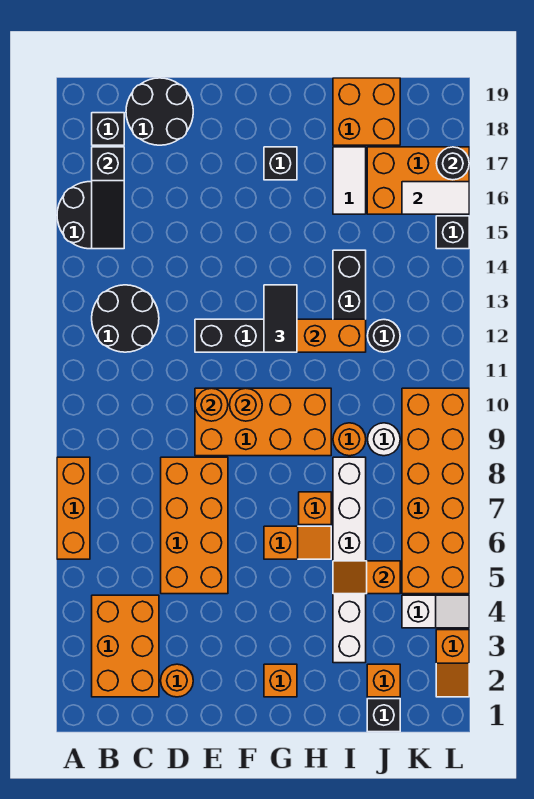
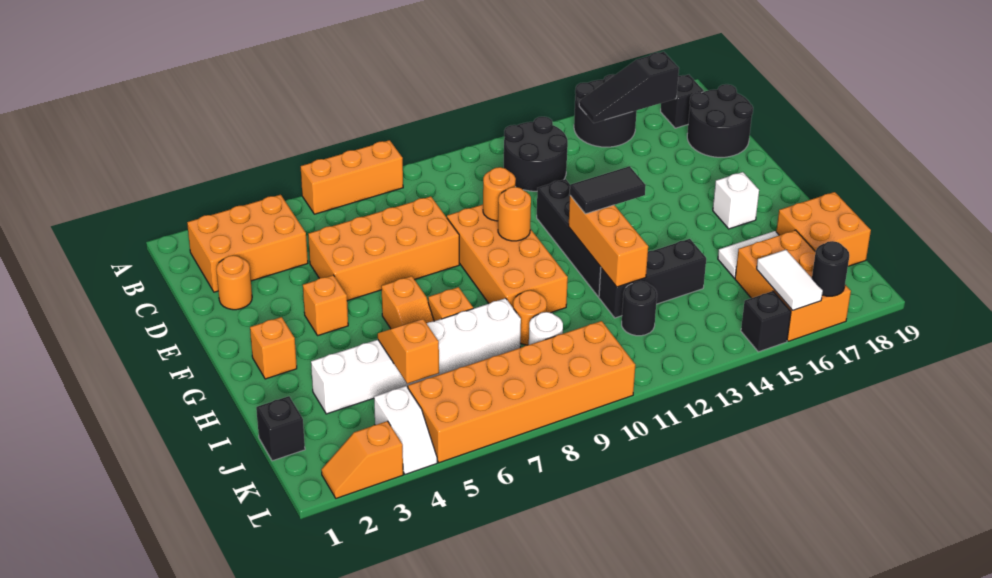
black brick G17 level 1 -> white brick G17 level 1
orange brick J2 level 1 -> orange brick F4 level 1

